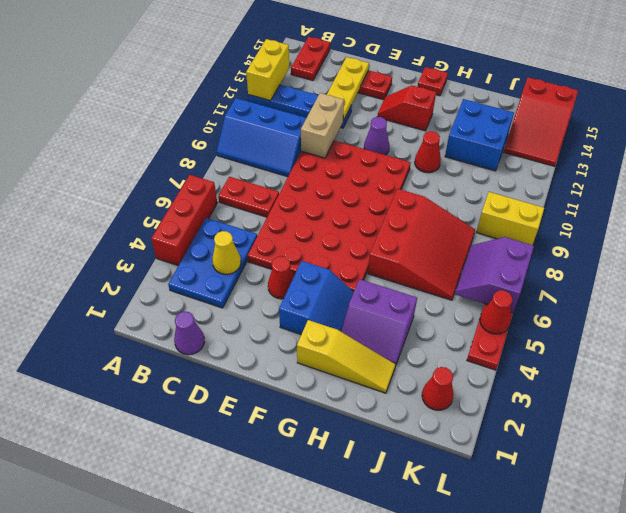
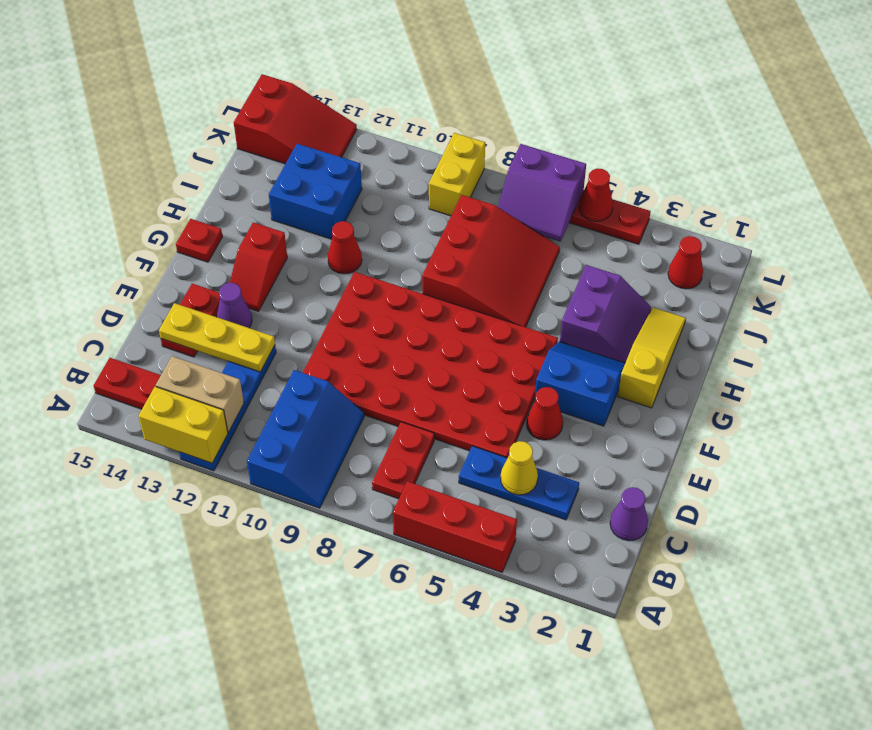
blue plate B3:C5 level 1 -> blue plate C3:C5 level 1
tan brick D10:D11 level 2 -> tan brick B12:B13 level 2
purple cone F11 level 1 -> purple cone E13 level 1
red slope H6:J8 level 1 top H -> red slope H6:J8 level 1 top 8

